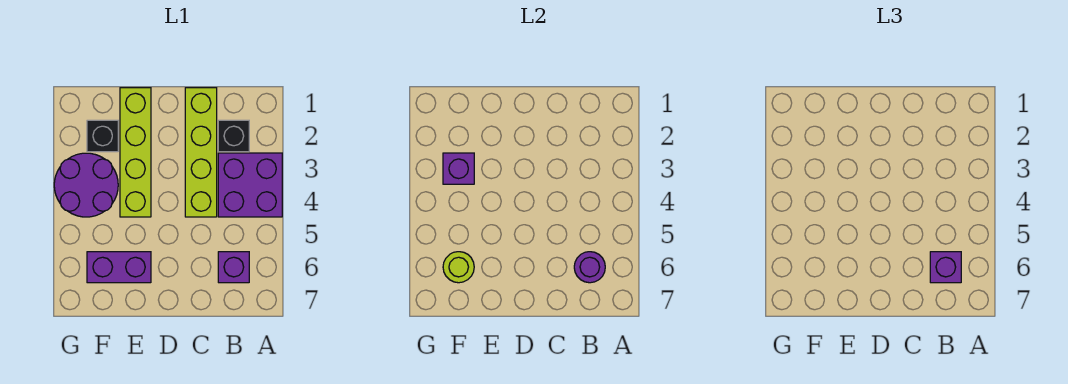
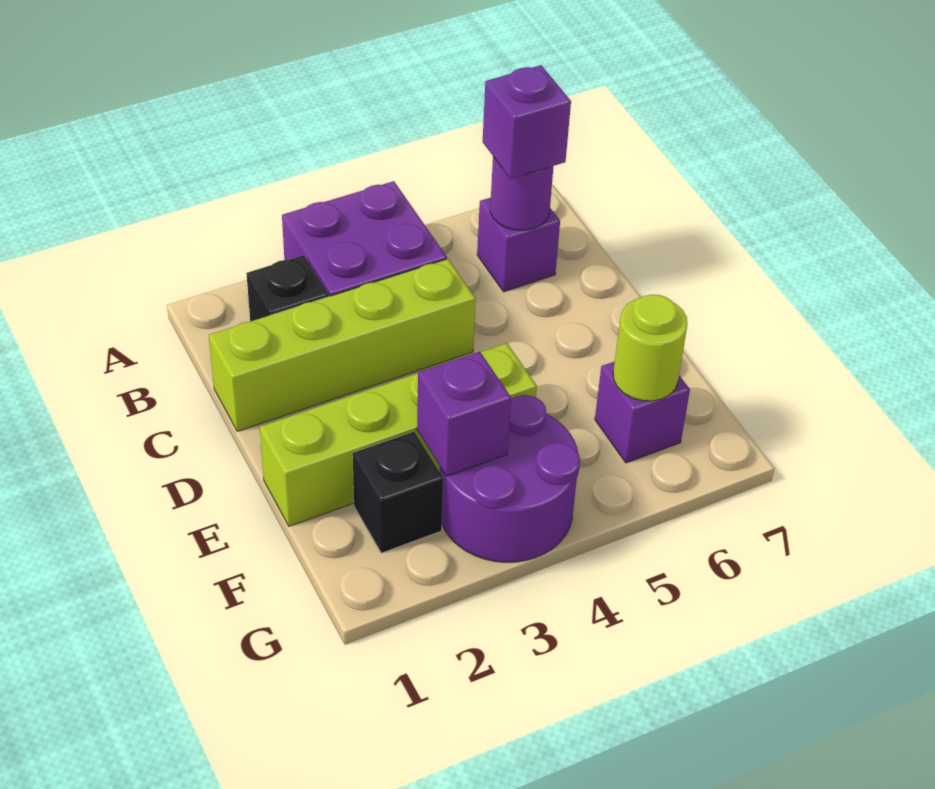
purple brick E6:F6 level 1 -> purple brick F6 level 1

